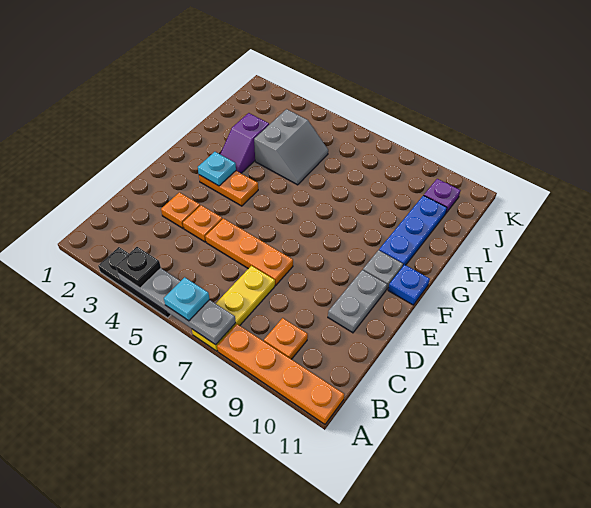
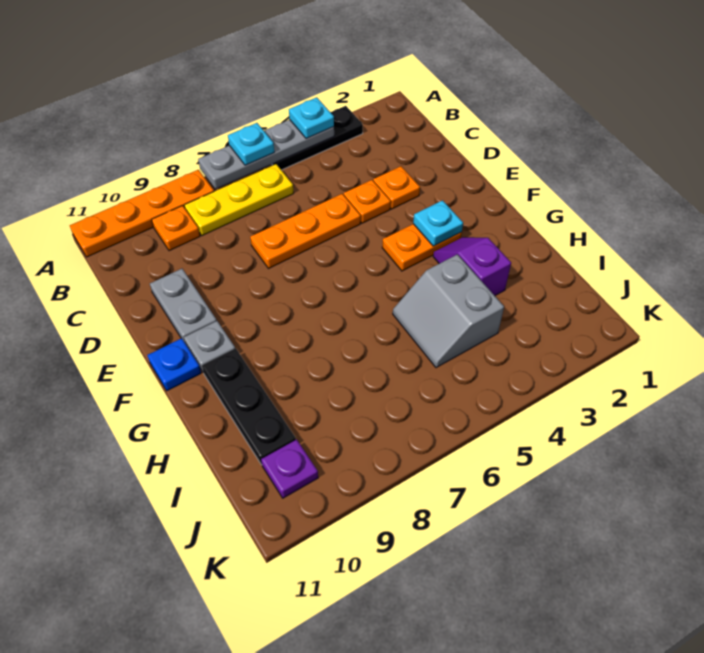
black plate A4 level 3 -> cyan plate A4 level 3
yellow plate A7:C7 level 1 -> yellow plate B6:B8 level 1
blue plate G10:I10 level 1 -> black plate G10:I10 level 1

